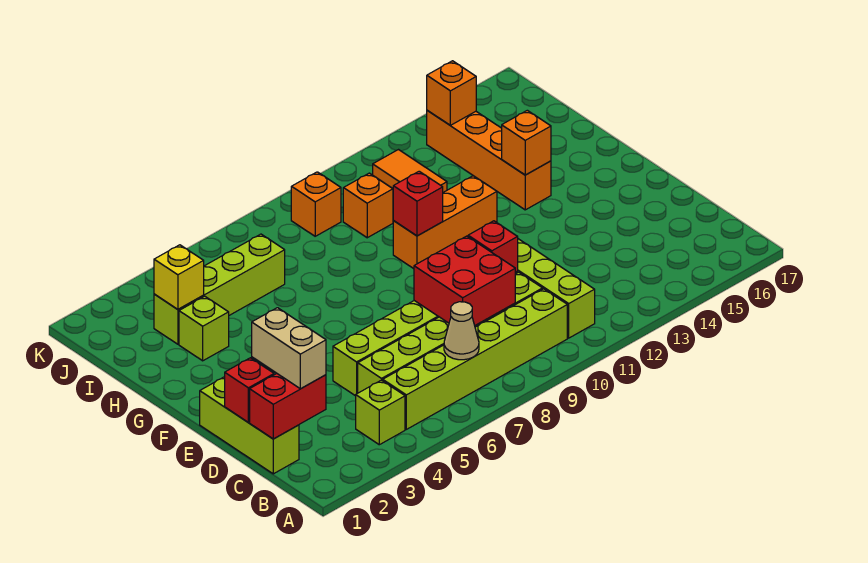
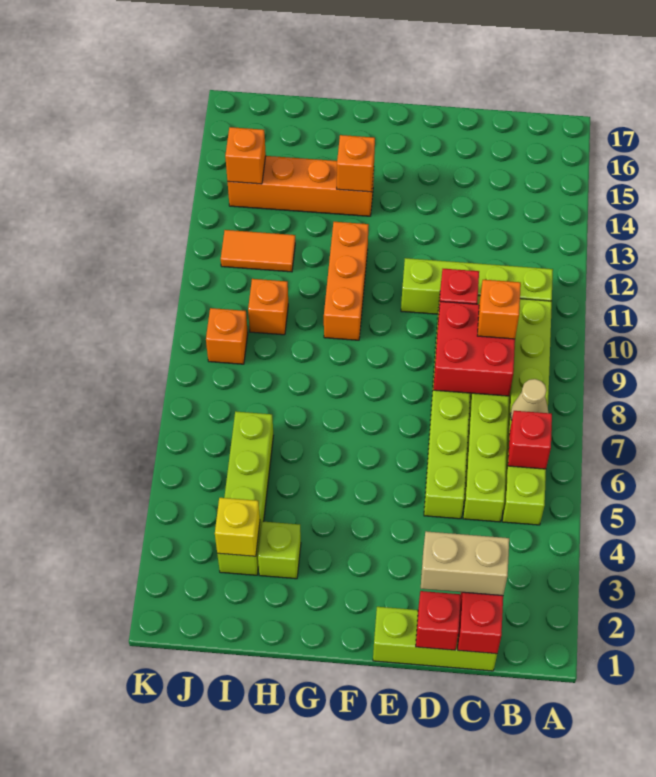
lime brick B4 level 1 -> none
none -> orange brick C9 level 3
red brick G10 level 2 -> red brick B6 level 2

